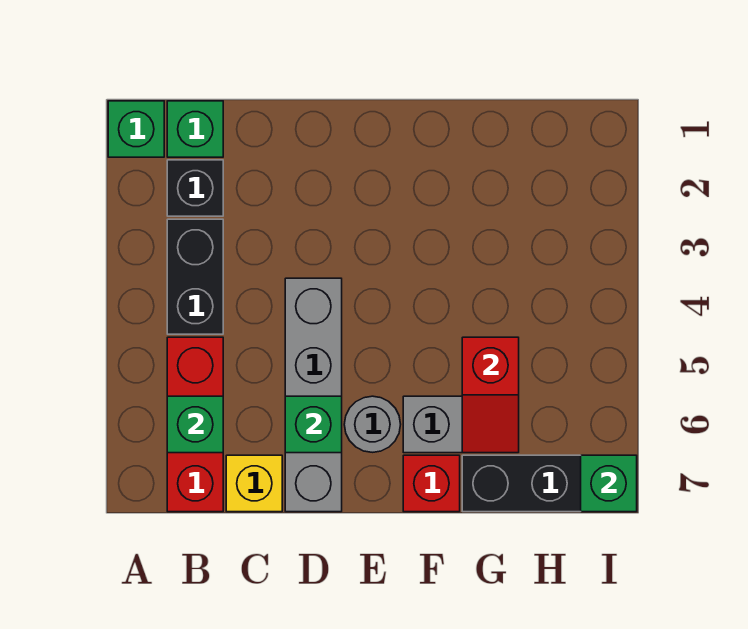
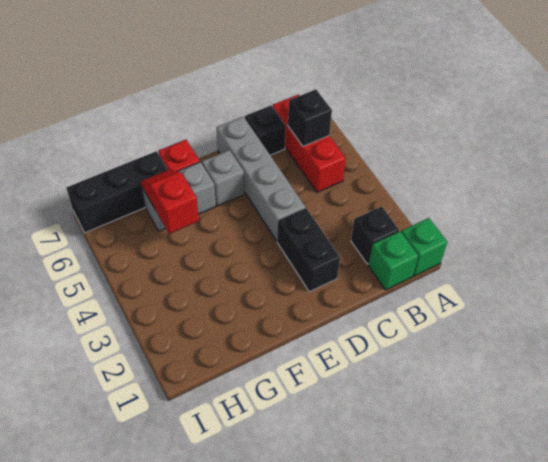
black brick B3:B4 level 1 -> black brick D2:D3 level 1
green brick B6 level 2 -> black brick B6 level 2
yellow brick C7 level 1 -> black brick C7 level 1
green brick D6 level 2 -> none
grey round brick E6 level 1 -> grey brick E6 level 1
green brick I7 level 2 -> none

